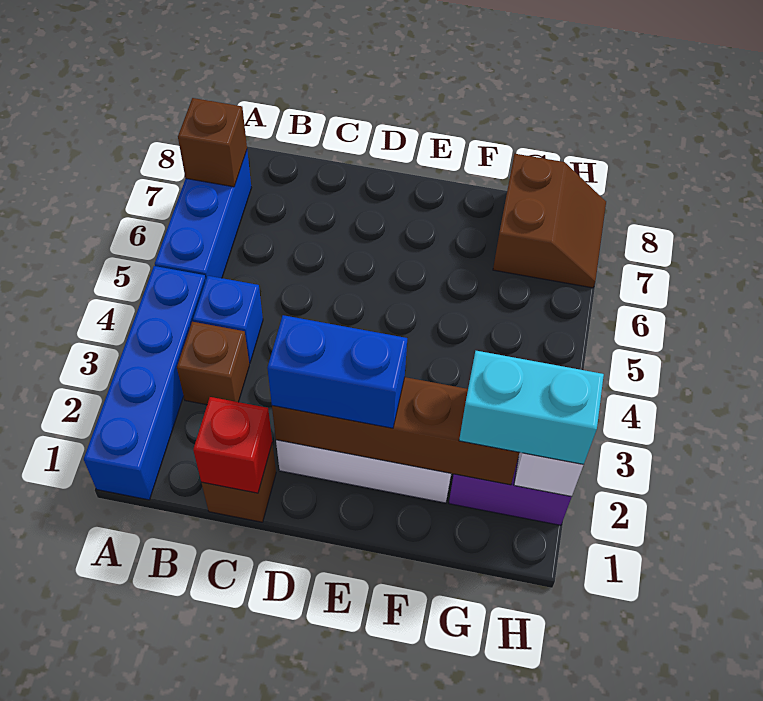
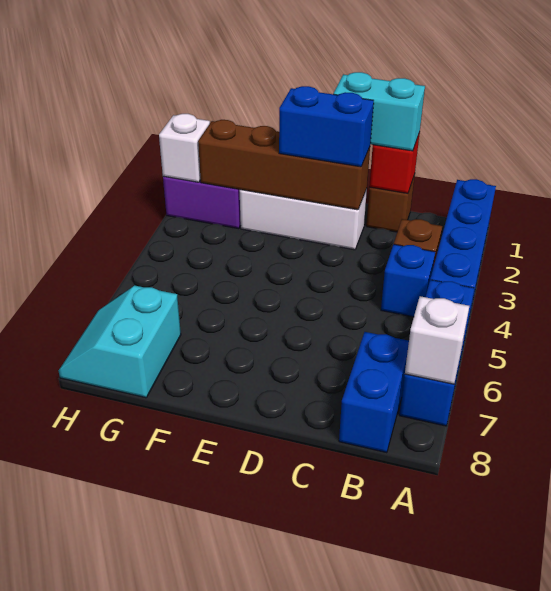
brown brick A7 level 2 -> white brick A7 level 2
none -> blue brick B7:B8 level 1
cyan brick G2:H2 level 3 -> cyan brick C1:D1 level 3
brown slope G7:H8 level 1 top G -> cyan slope G7:H8 level 1 top G

